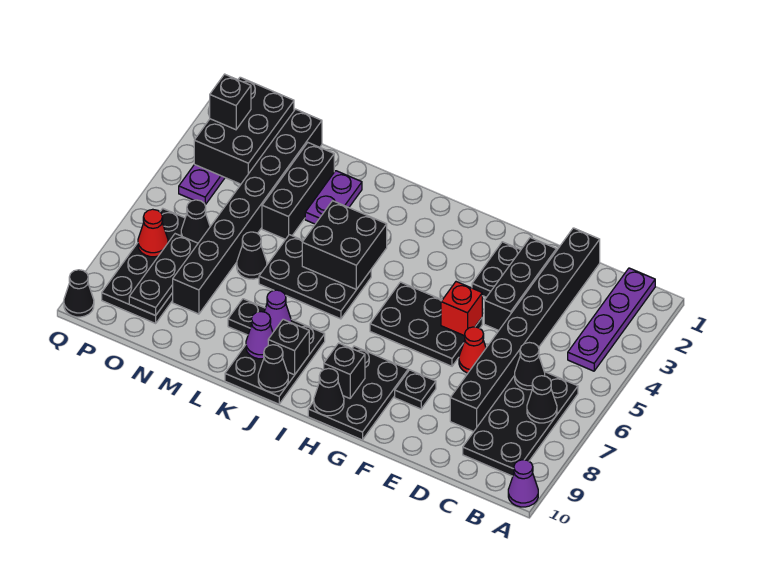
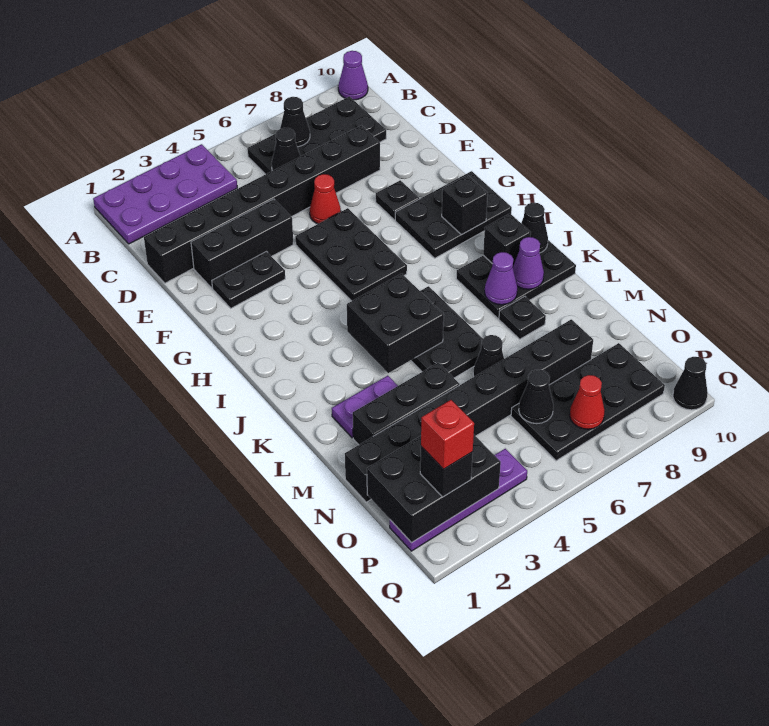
purple plate B1:B4 level 1 -> purple plate A1:B4 level 1
red brick F5 level 2 -> red brick P2 level 4
black cone H10 level 2 -> none
black plate O7:O9 level 2 -> none

